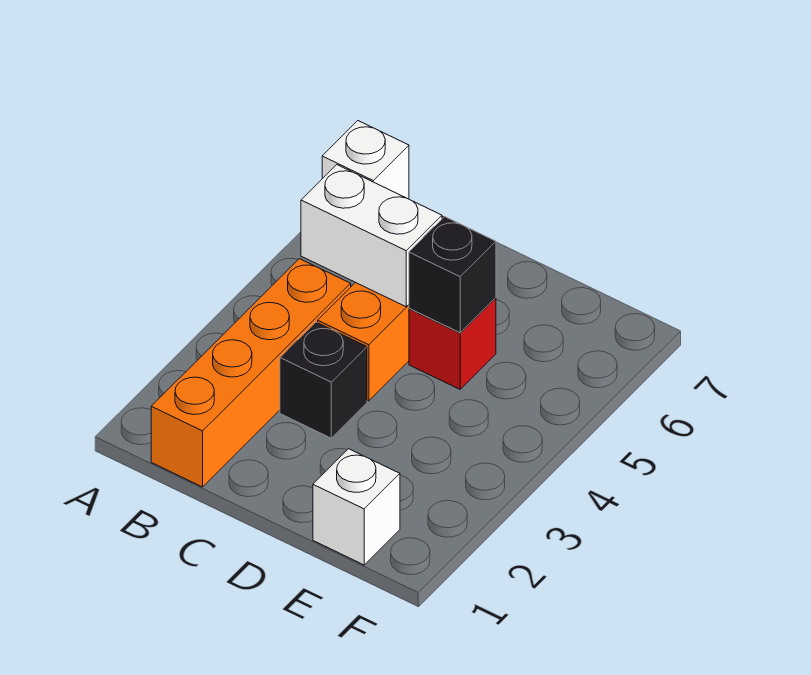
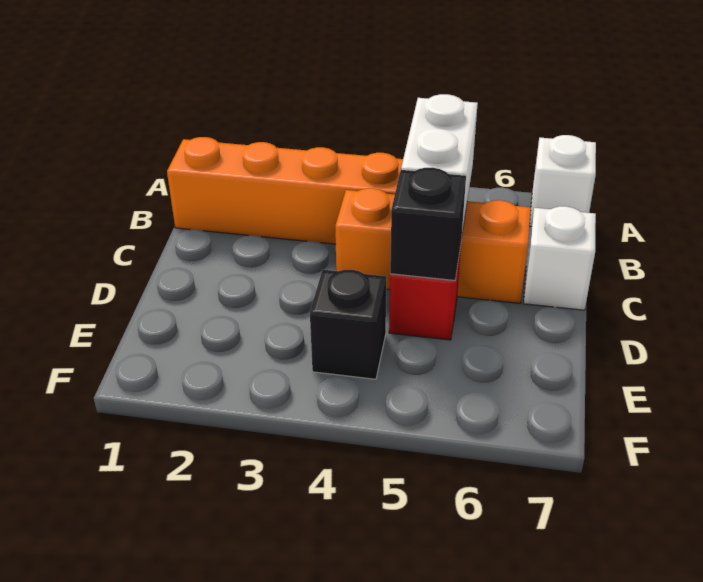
black brick C3 level 1 -> black brick E4 level 1
white brick E1 level 1 -> white brick C7 level 1

